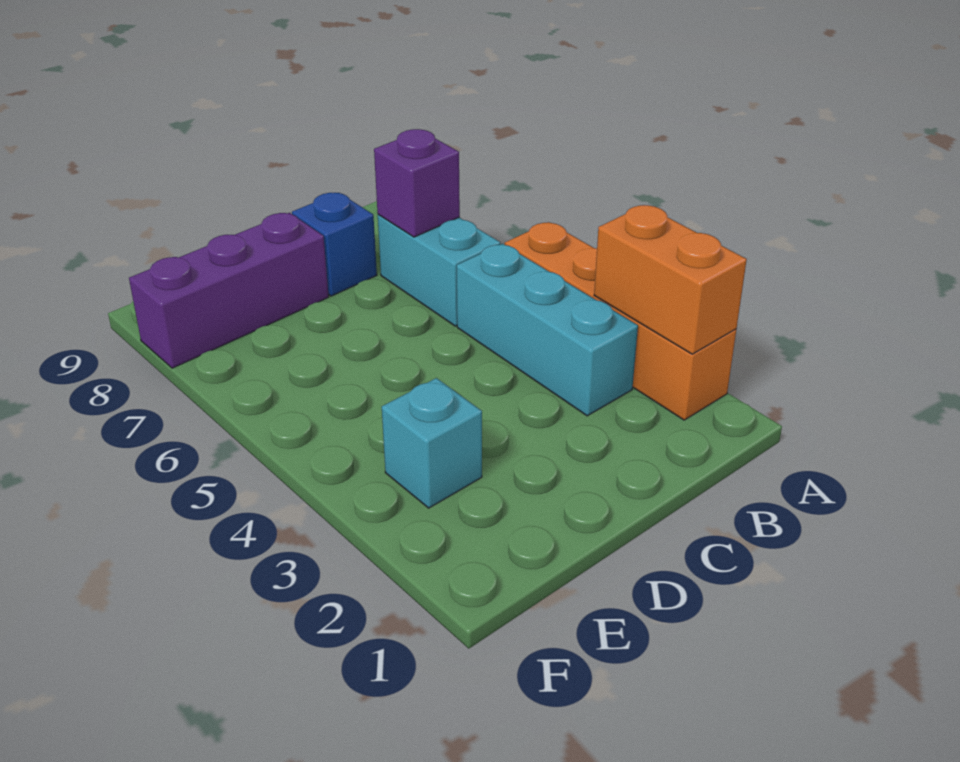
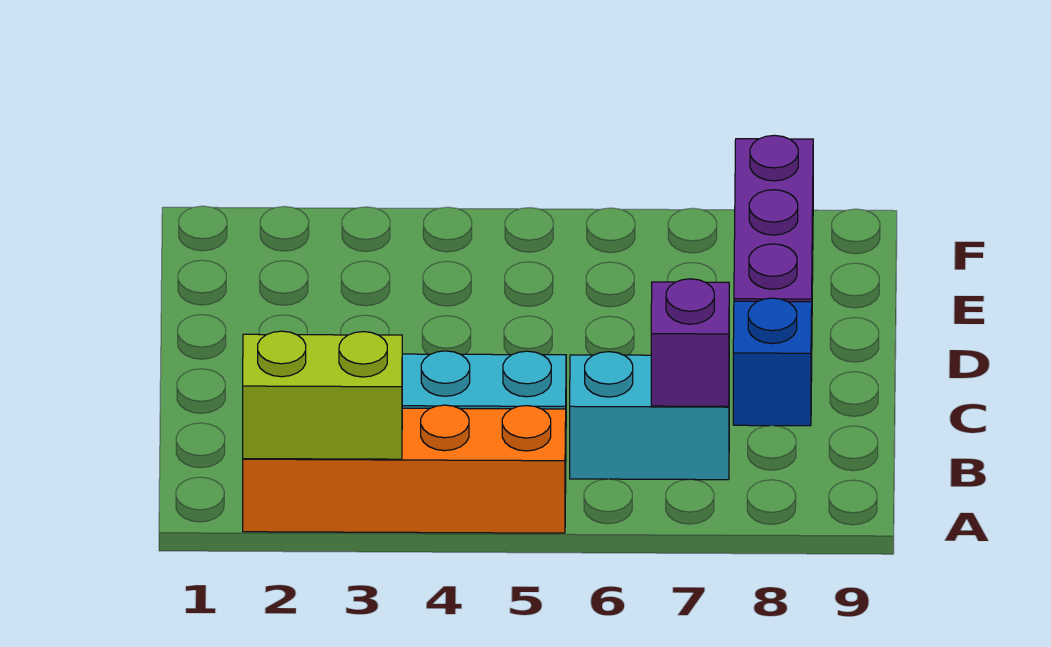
orange brick A2:A3 level 2 -> lime brick A2:A3 level 2
cyan brick E3 level 1 -> none

